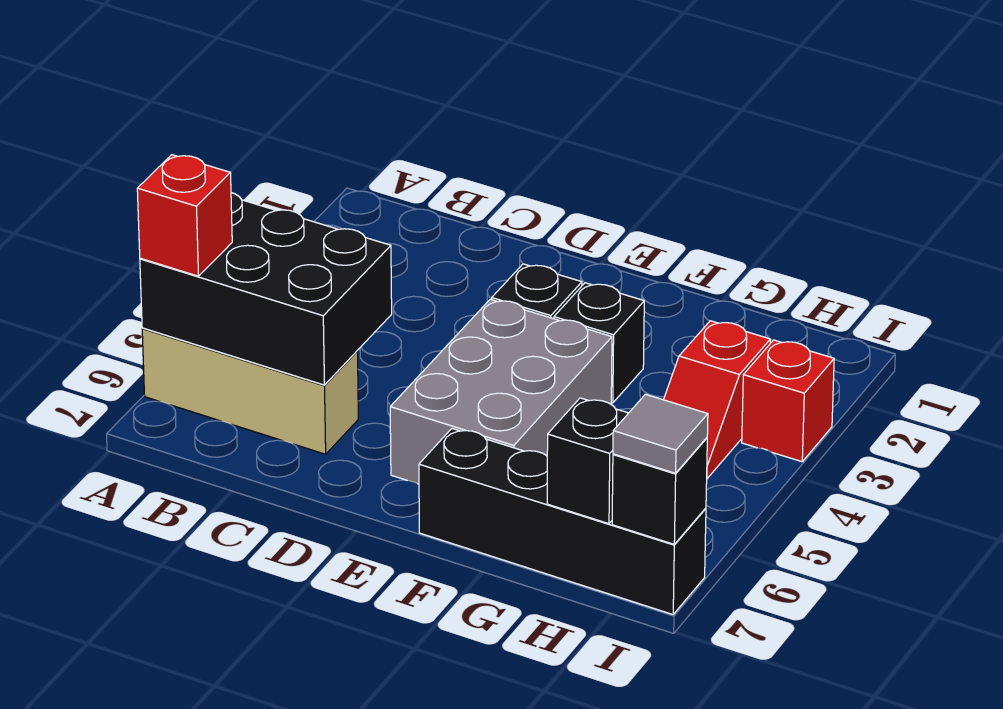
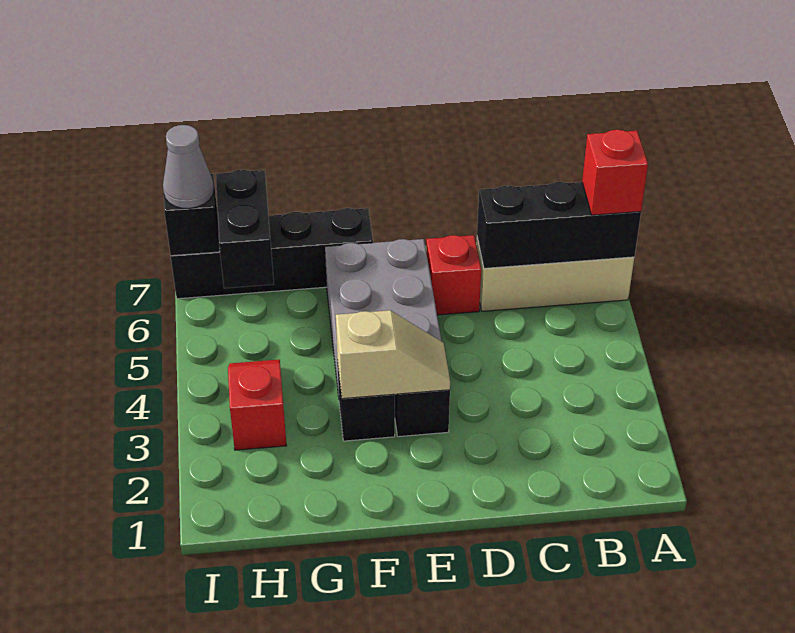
black brick A5:C6 level 2 -> black brick A6:C6 level 2
none -> tan slope E3:F3 level 2 top F
black brick H7 level 2 -> black brick H6:H7 level 2
red brick I3 level 1 -> red brick D6 level 1
grey tile I7 level 3 -> grey cone I7 level 3

